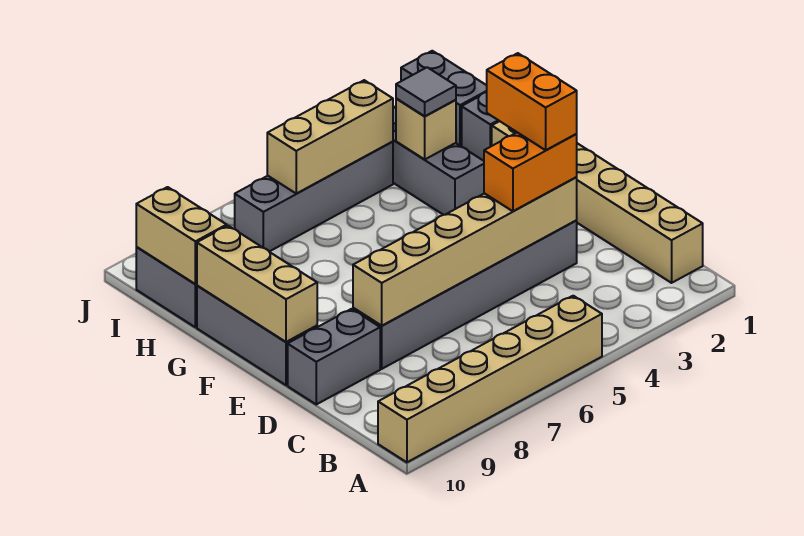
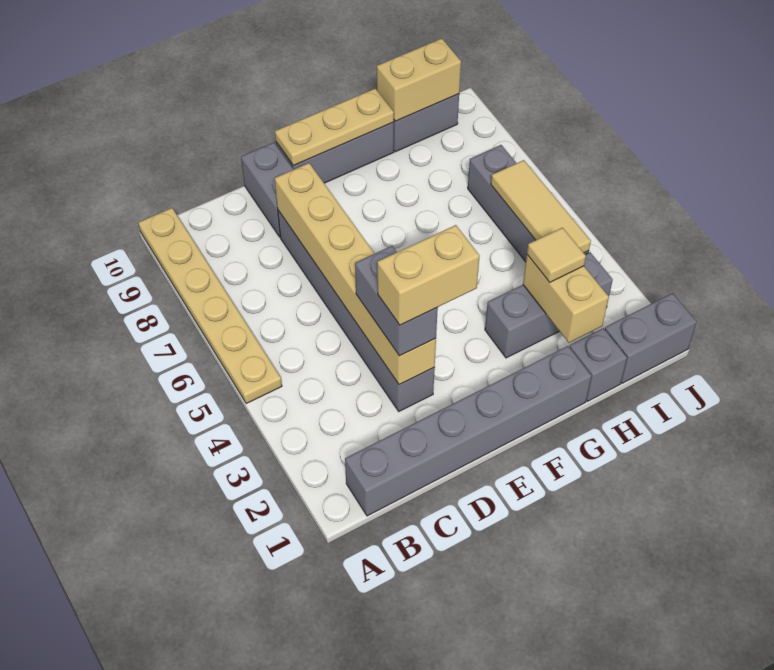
tan brick A5:A10 level 1 -> tan plate A5:A10 level 1
tan brick B1:G1 level 1 -> grey brick B1:G1 level 1
orange brick D3:D4 level 3 -> grey brick D3:D4 level 3
orange brick D3:E3 level 4 -> tan brick D3:E3 level 4
tan brick E10:G10 level 2 -> tan plate E10:G10 level 2
tan brick H3 level 2 -> tan brick H2:H3 level 2
grey tile H3 level 3 -> tan tile H3 level 3
tan brick I4:I6 level 2 -> tan tile I4:I6 level 2

